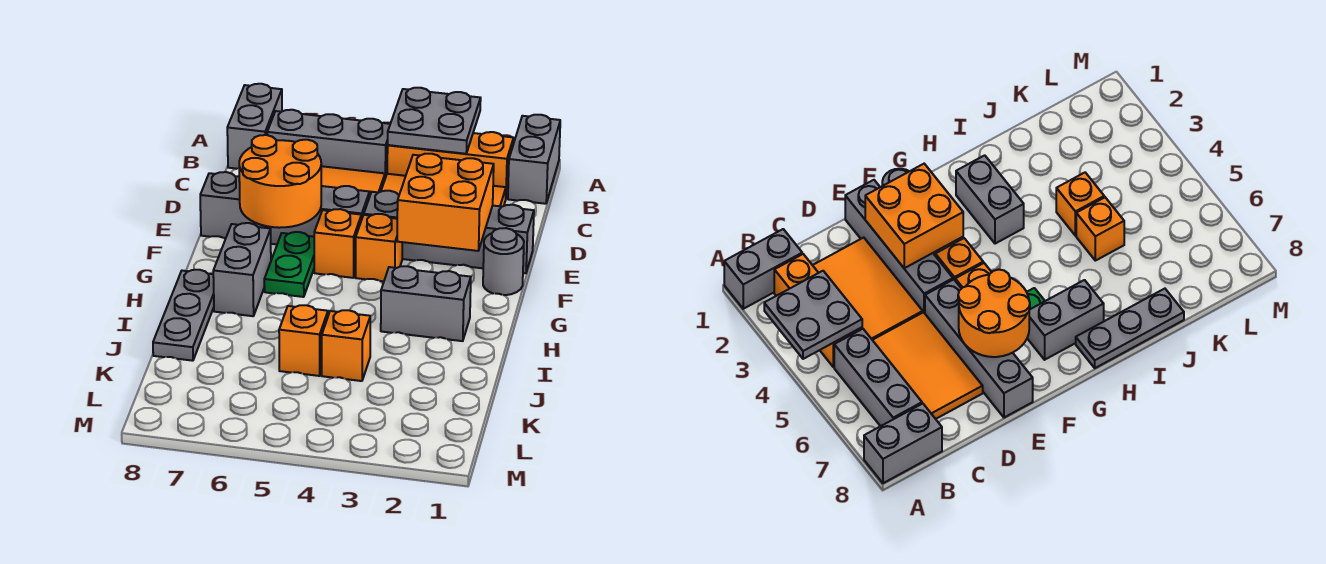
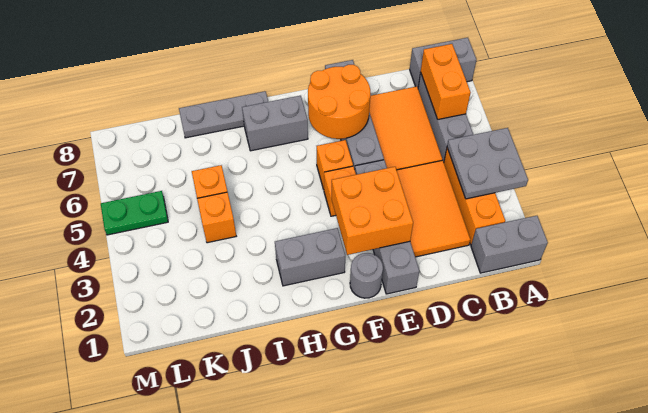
none -> orange brick B6:B7 level 2
green plate F6:G6 level 1 -> green plate L5:M5 level 1
grey brick H2:H3 level 1 -> grey brick G2:H2 level 1

